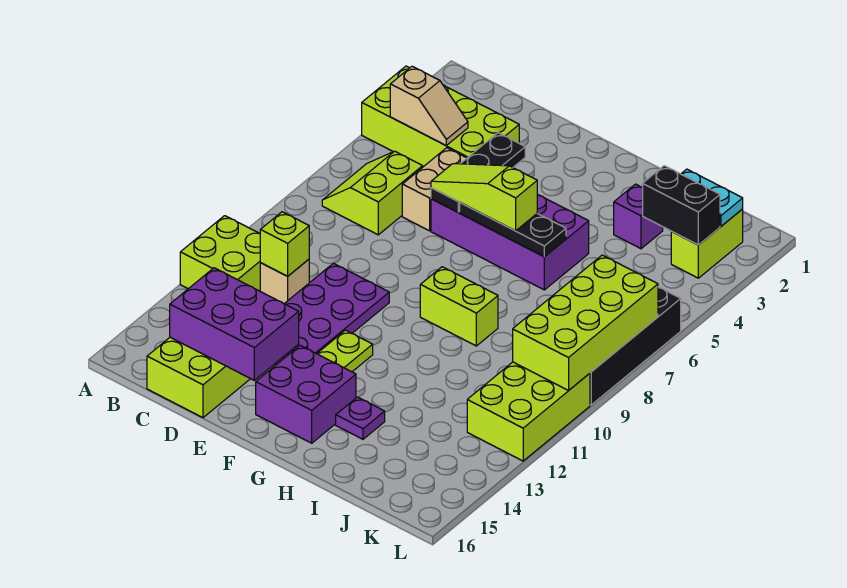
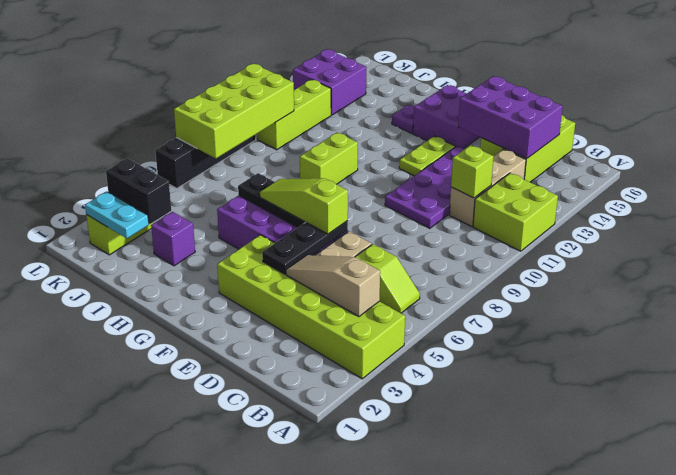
lime brick A3:D4 level 1 -> lime brick A3:F4 level 1
tan slope B4:C4 level 2 top B -> tan slope B4:D4 level 2 top B
lime slope B6:C7 level 1 top C -> lime slope B6:C6 level 1 top C
tan brick C11 level 1 -> tan brick C11:C13 level 1
lime slope E6:G6 level 3 top G -> lime slope E6:G6 level 3 top E
lime brick G9:H9 level 1 -> lime brick H9:H10 level 1
lime brick K10:L12 level 1 -> lime brick K10:K12 level 1
none -> purple brick K13:L14 level 1

